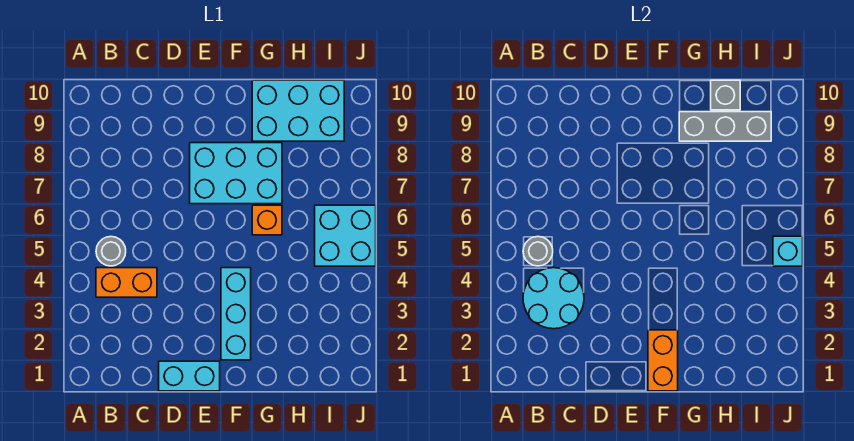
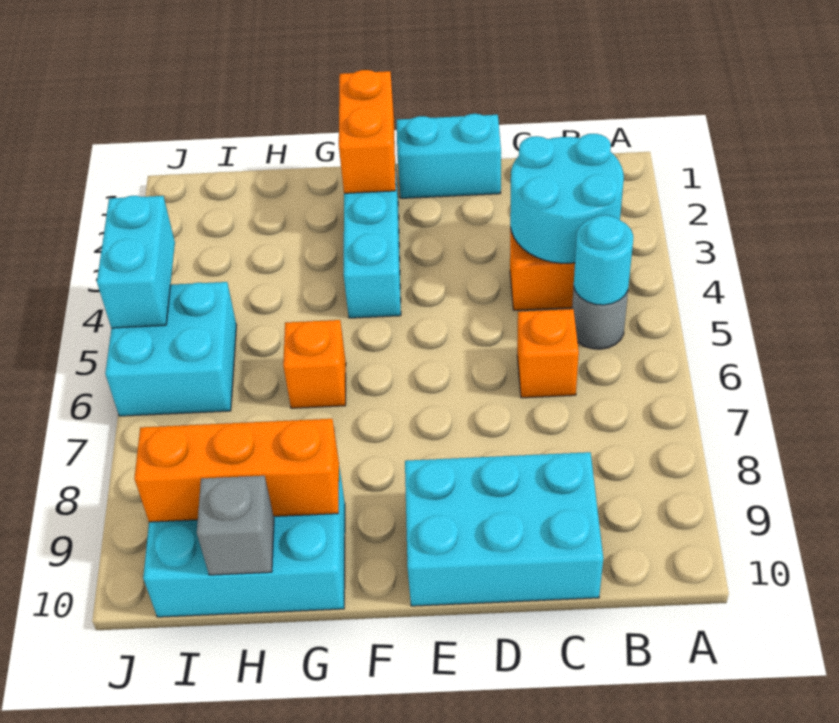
grey round brick B5 level 2 -> cyan round brick B5 level 2
none -> orange brick C6 level 1
cyan brick E7:G8 level 1 -> cyan brick C9:E10 level 1
grey brick G9:I9 level 2 -> orange brick G9:I9 level 2
cyan brick J5 level 2 -> cyan brick J4:J5 level 2

